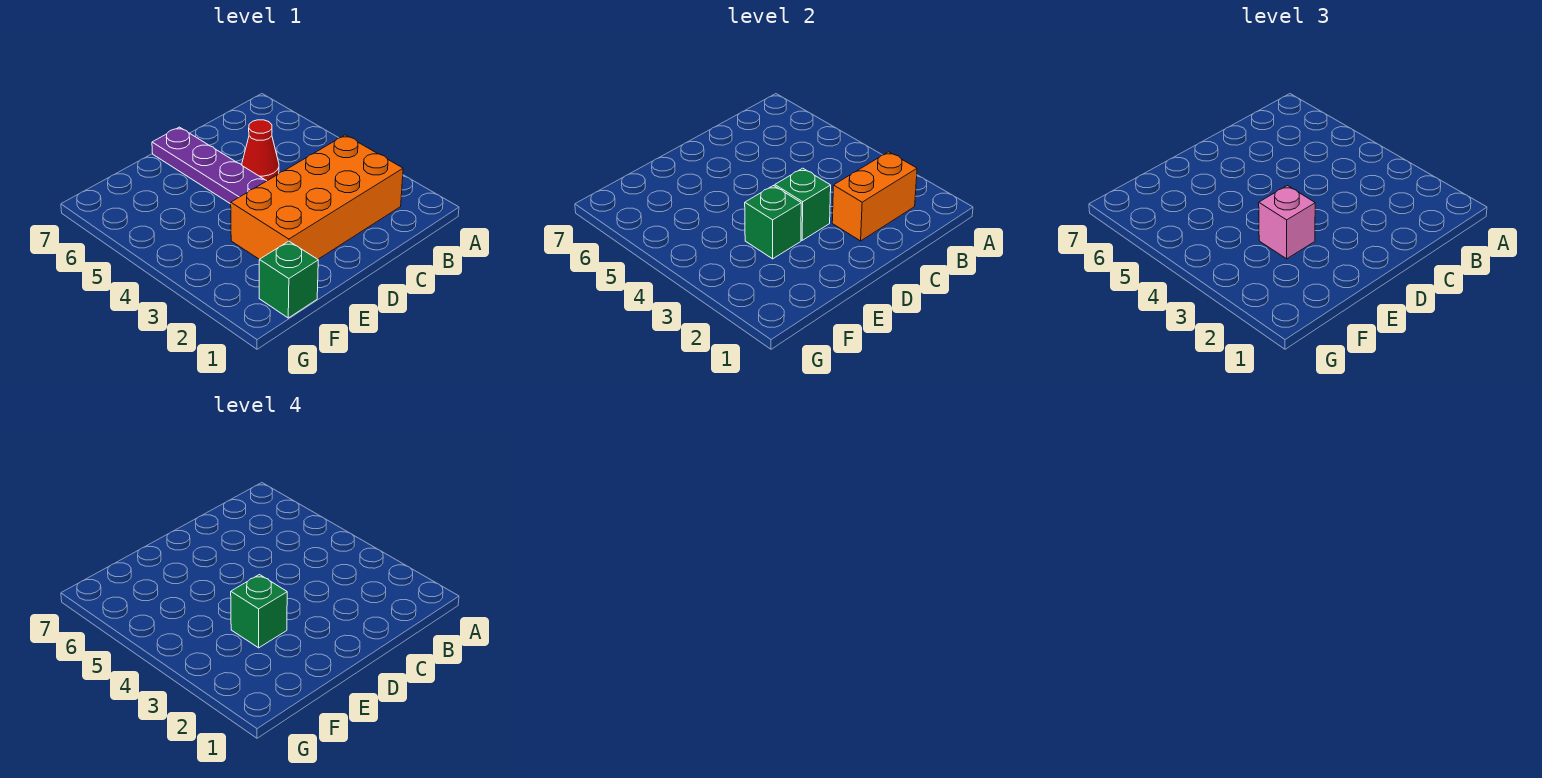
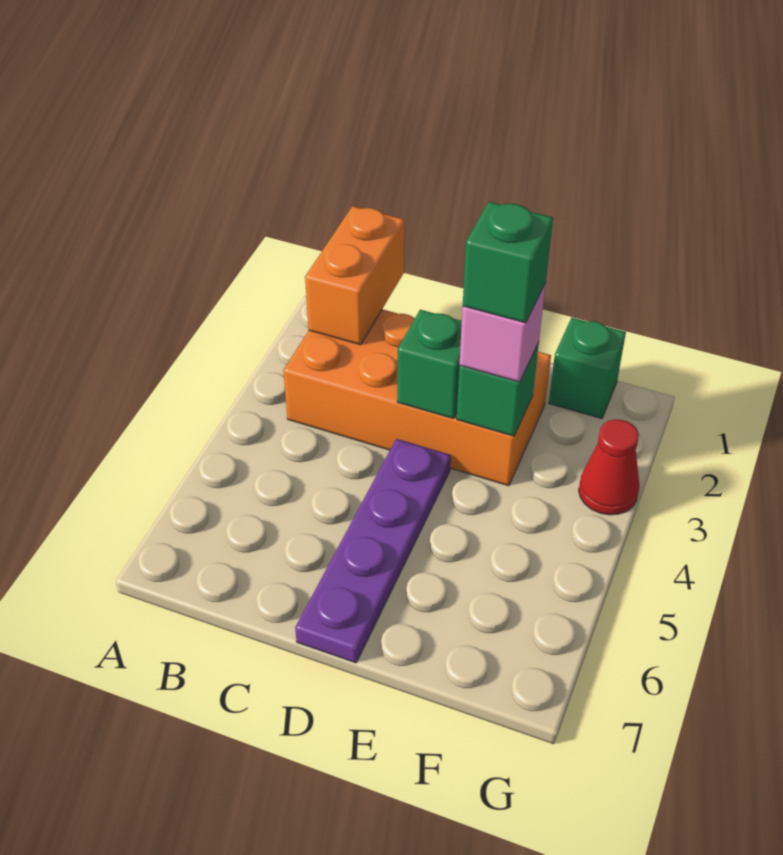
orange brick B2:C2 level 2 -> orange brick B1:B2 level 2
red cone C5 level 1 -> red cone G3 level 1

